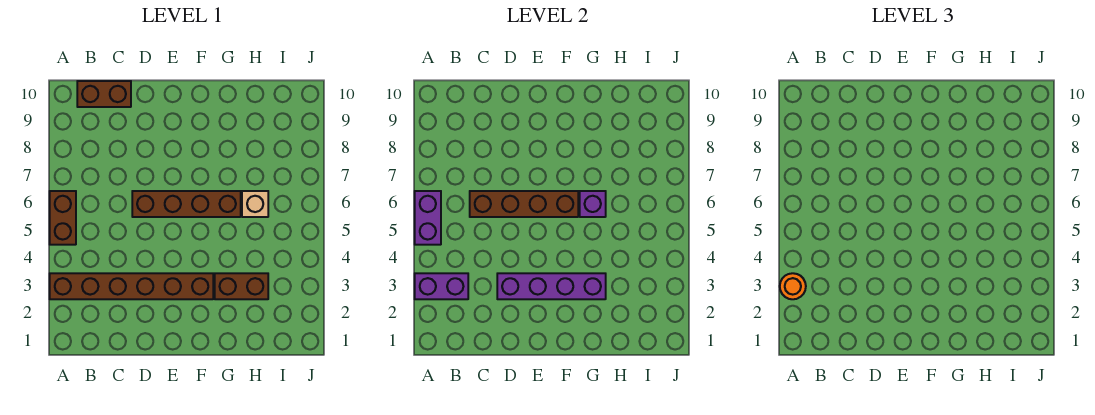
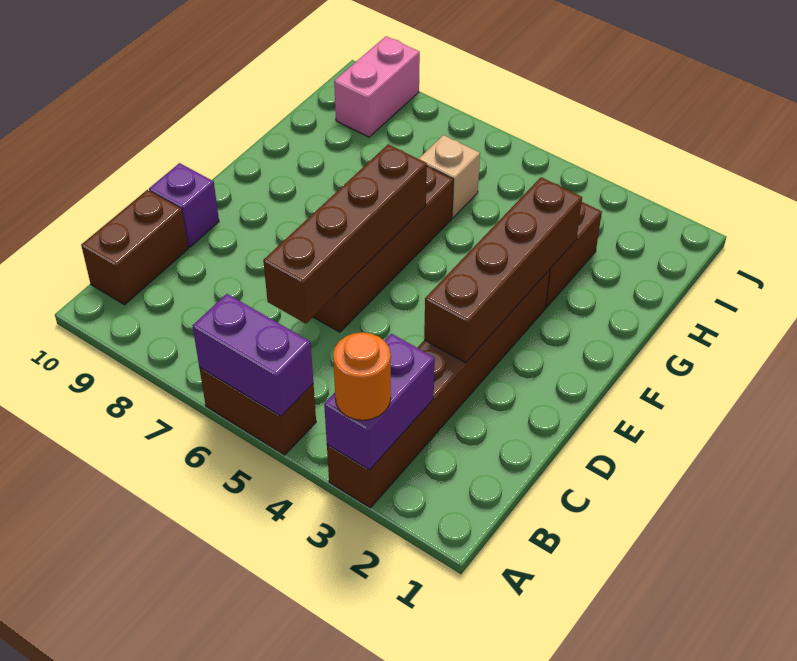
purple brick D3:G3 level 2 -> brown brick D3:G3 level 2
purple brick G6 level 2 -> purple brick D10 level 1
none -> pink brick I9:J9 level 1

